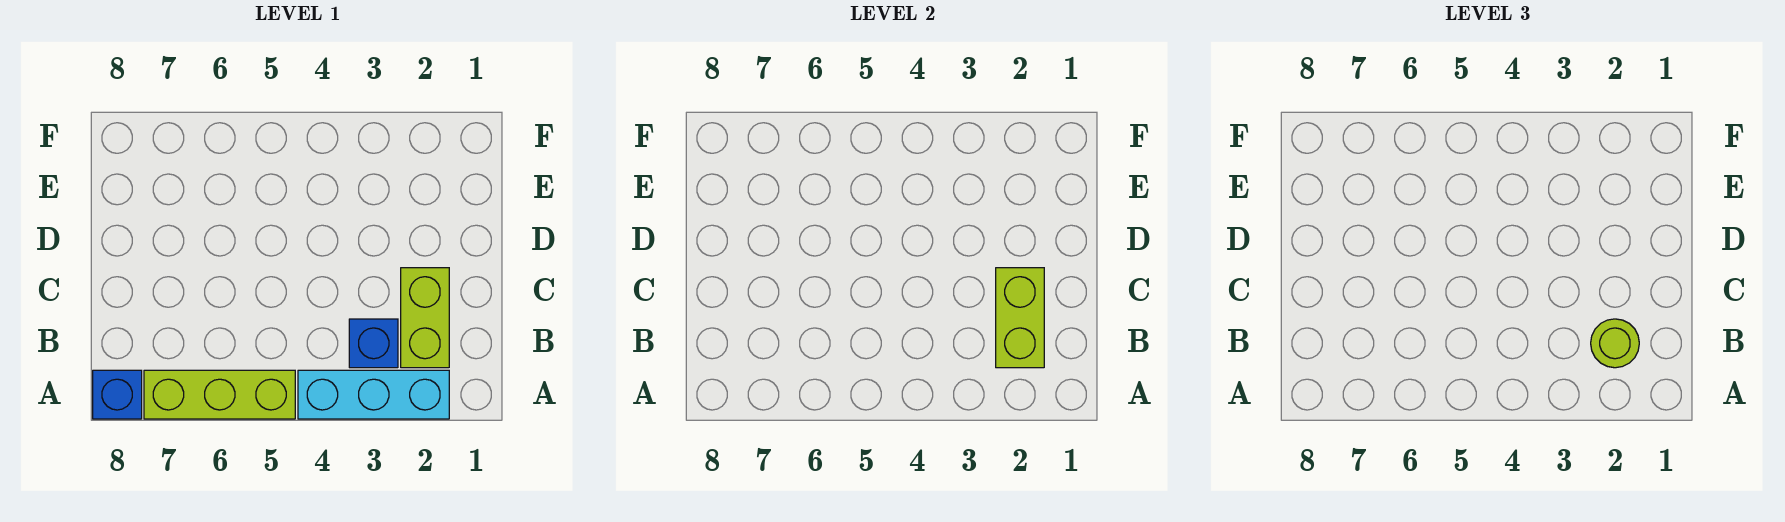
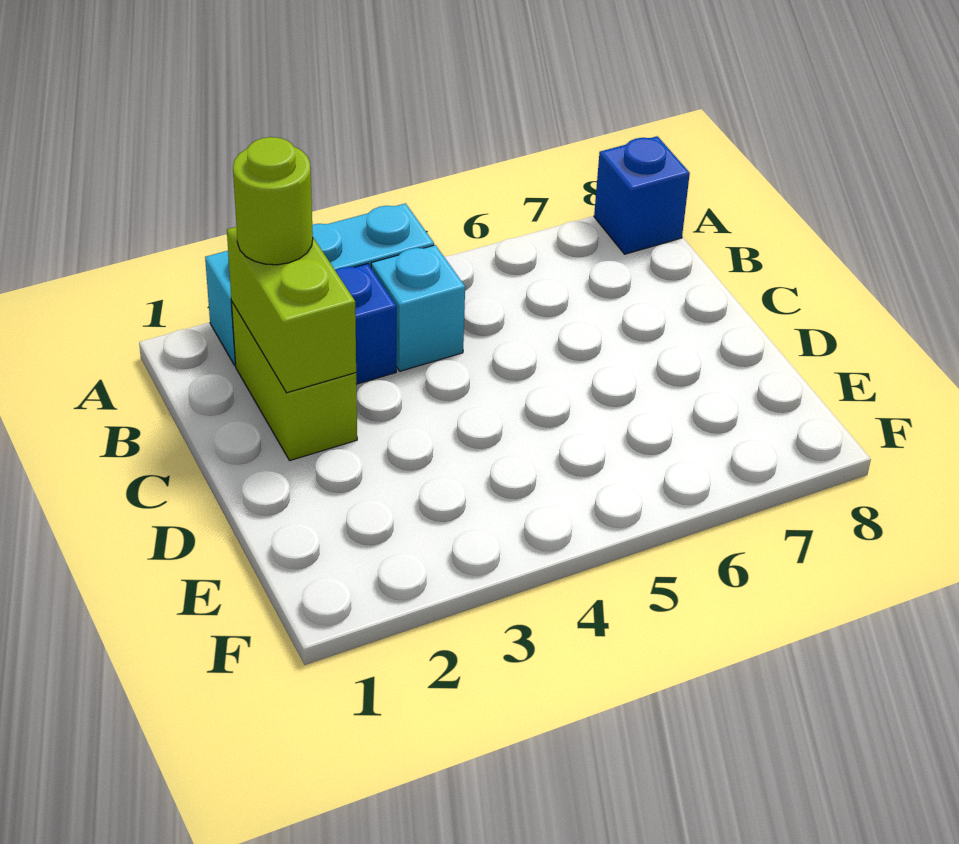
lime brick A5:A7 level 1 -> none
none -> cyan brick B4 level 1

